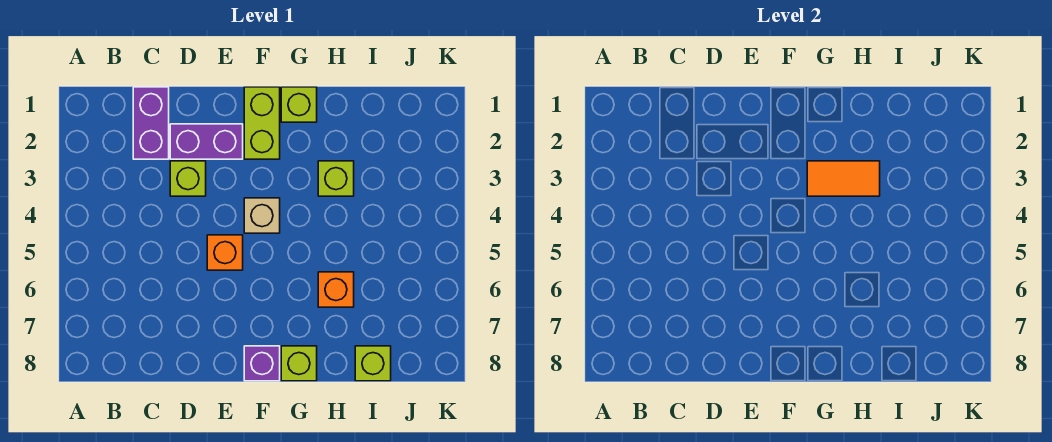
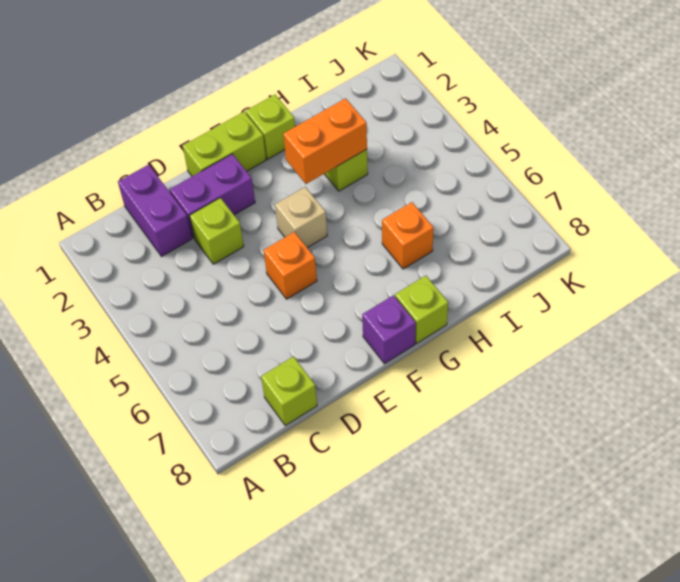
lime brick F1:F2 level 1 -> lime brick E1:F1 level 1
orange tile G3:H3 level 2 -> orange brick G3:H3 level 2
lime brick I8 level 1 -> lime brick C8 level 1

